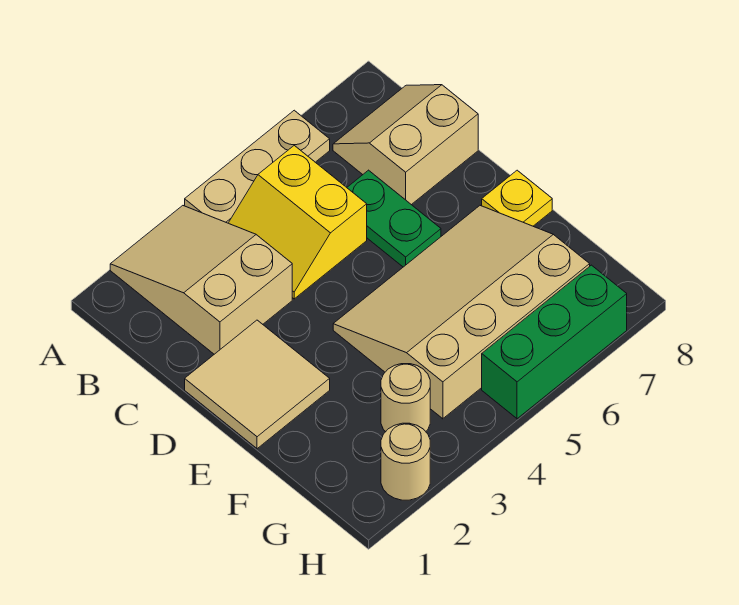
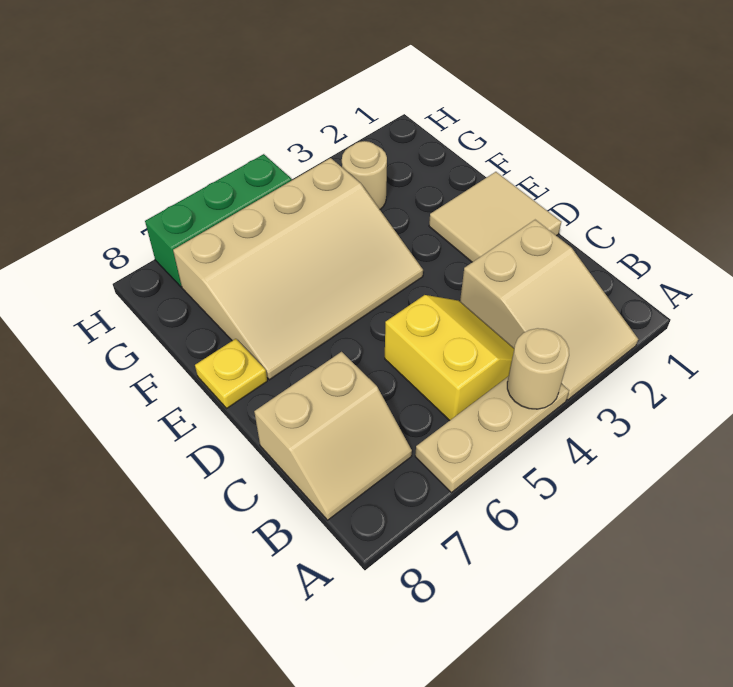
green plate C6:D6 level 1 -> none
tan round brick H2 level 1 -> tan round brick A4 level 2

